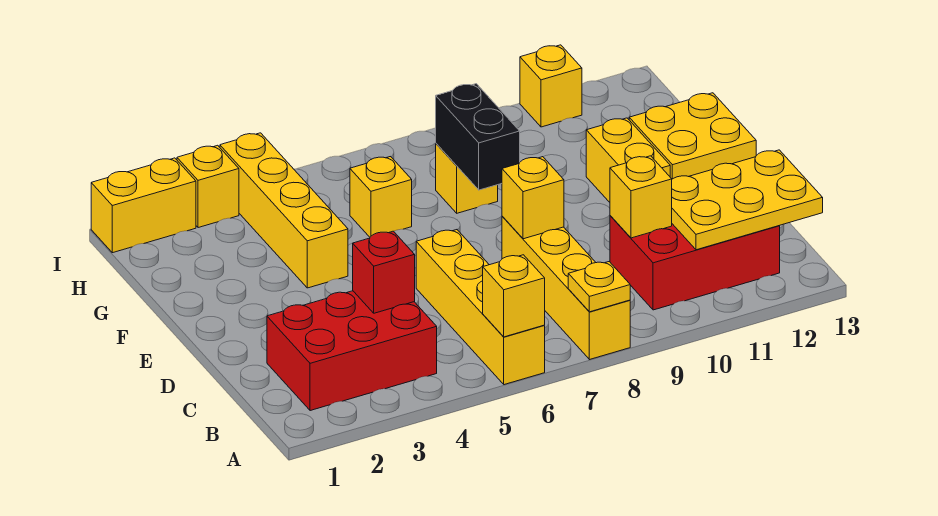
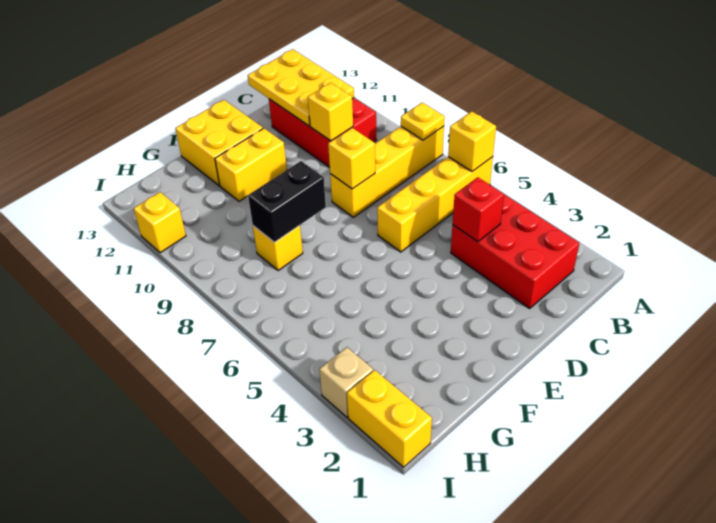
yellow brick F4:I4 level 1 -> none
yellow brick G6 level 1 -> none
yellow brick I3 level 1 -> tan brick I3 level 1

